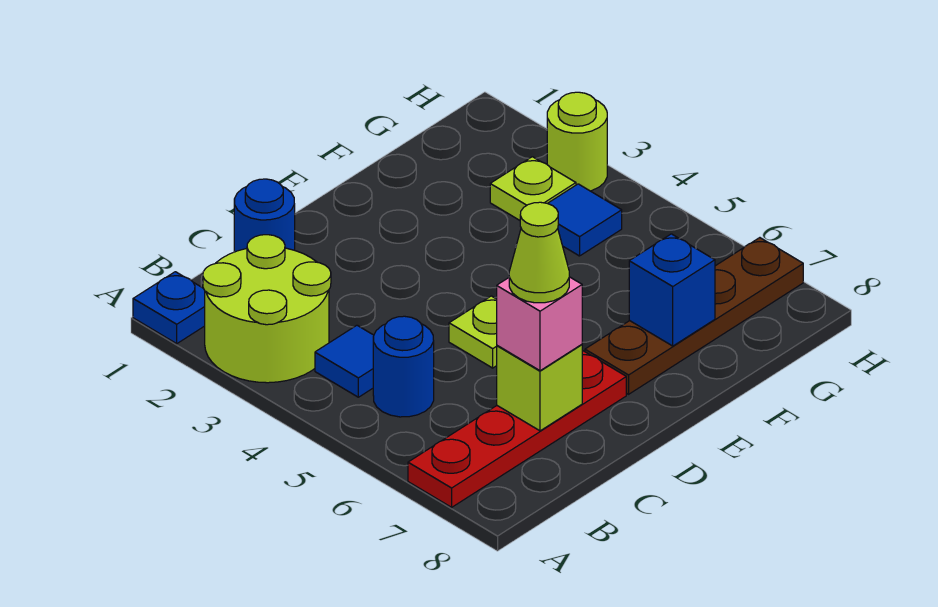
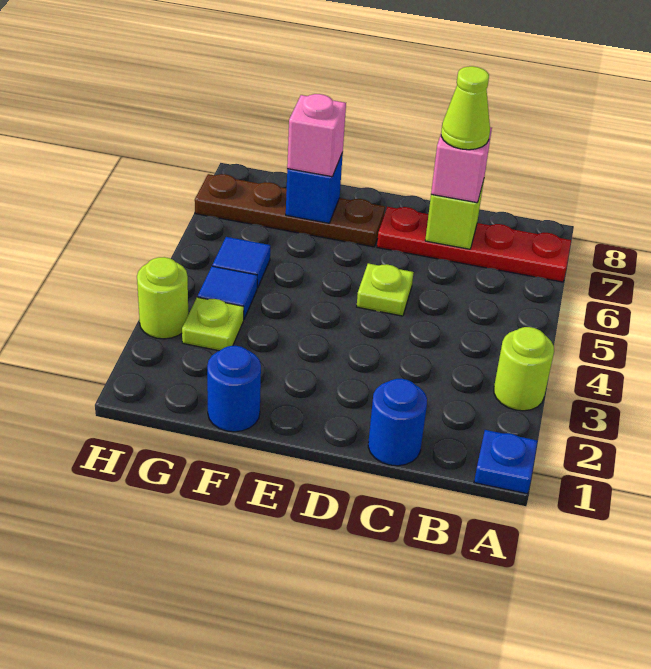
lime round brick A2:B3 level 1 -> lime round brick A3 level 1
blue tile B4 level 1 -> blue tile G5 level 1
blue round brick B5 level 1 -> blue round brick F1 level 1
none -> pink brick F7 level 3

